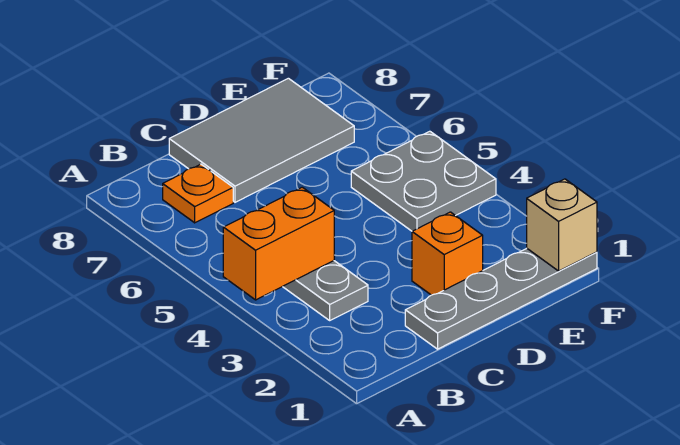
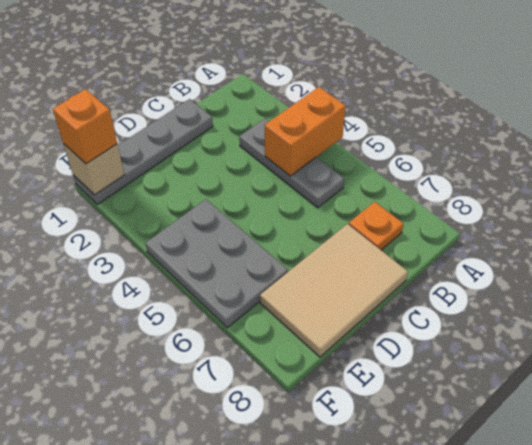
grey tile C7:E8 level 1 -> tan tile C7:E8 level 1
orange brick D2 level 1 -> orange brick F1 level 3
grey plate E4:F5 level 1 -> grey plate E4:F6 level 1

